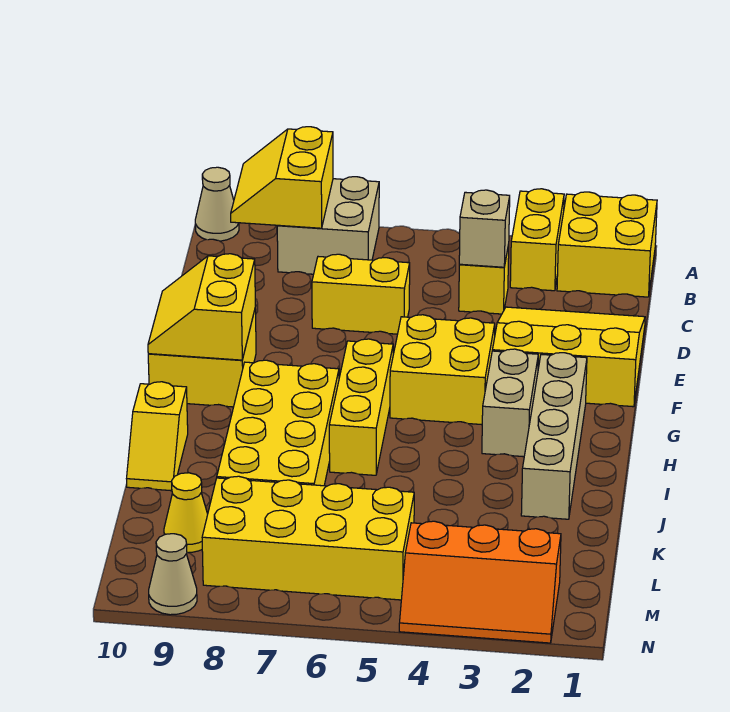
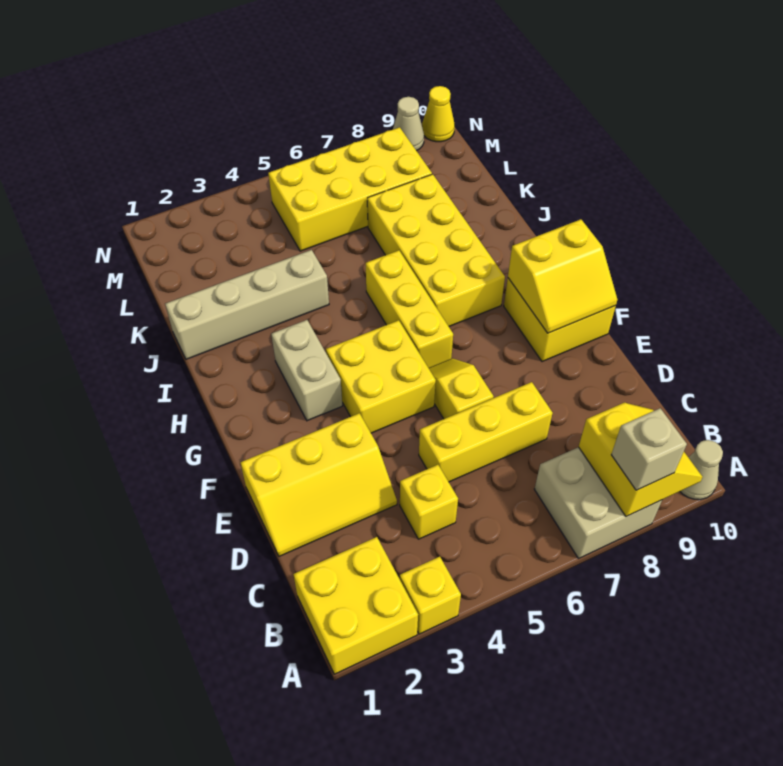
yellow brick A3:B3 level 1 -> yellow brick A3 level 1
tan brick C4 level 2 -> tan brick A8 level 3
yellow slope D1:F3 level 1 top F -> yellow slope D1:E3 level 1 top E
yellow brick D6:D7 level 1 -> yellow brick D5:D7 level 1
yellow slope F9:G10 level 2 top 9 -> yellow slope F9:G10 level 2 top G
tan brick G2:J2 level 1 -> tan brick J1:J4 level 1
yellow slope I10:J10 level 1 top I -> yellow slope E6:F6 level 1 top E
yellow cone L9 level 1 -> yellow cone N10 level 1
orange slope M2:N4 level 1 top M -> none

